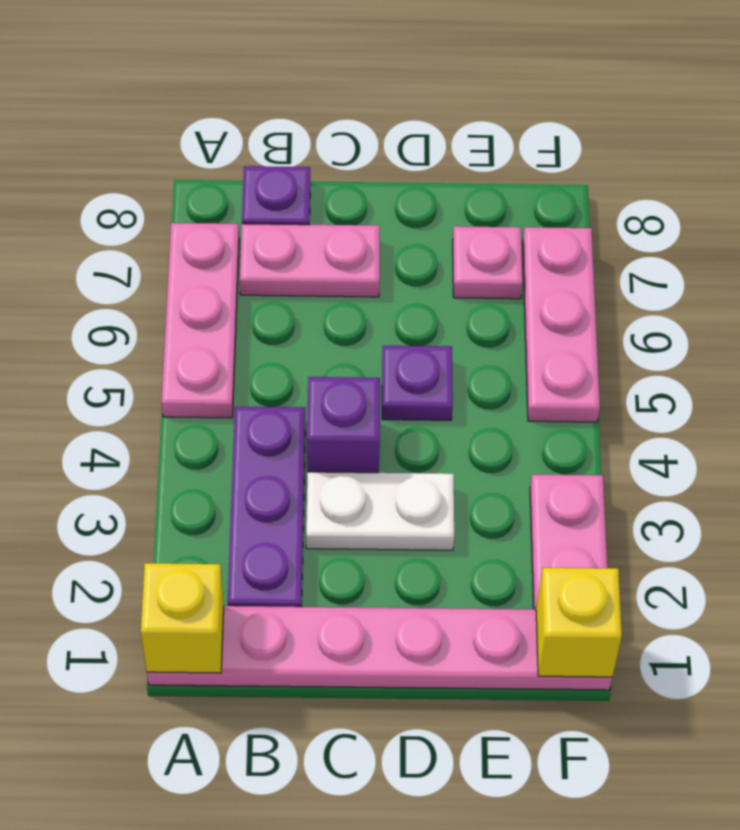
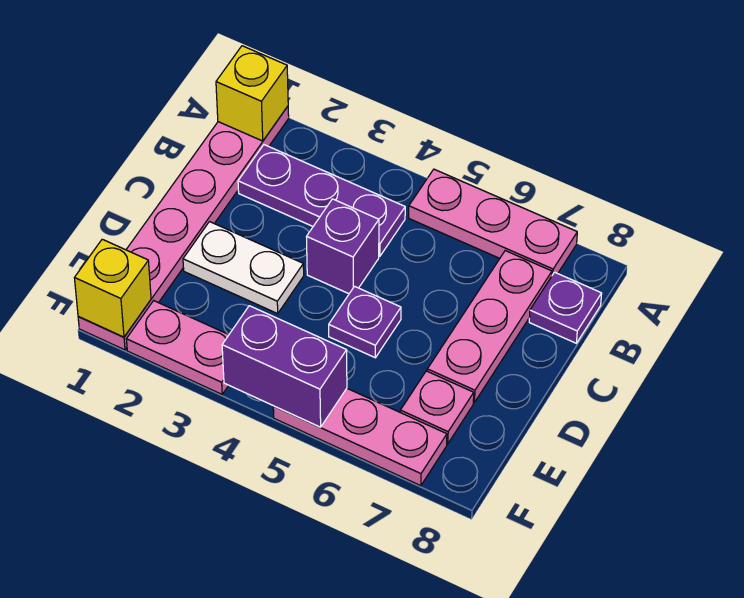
pink plate B7:C7 level 1 -> pink plate B7:D7 level 1
white plate C3:D3 level 1 -> white plate D2:D3 level 1
none -> purple brick F4:F5 level 2

